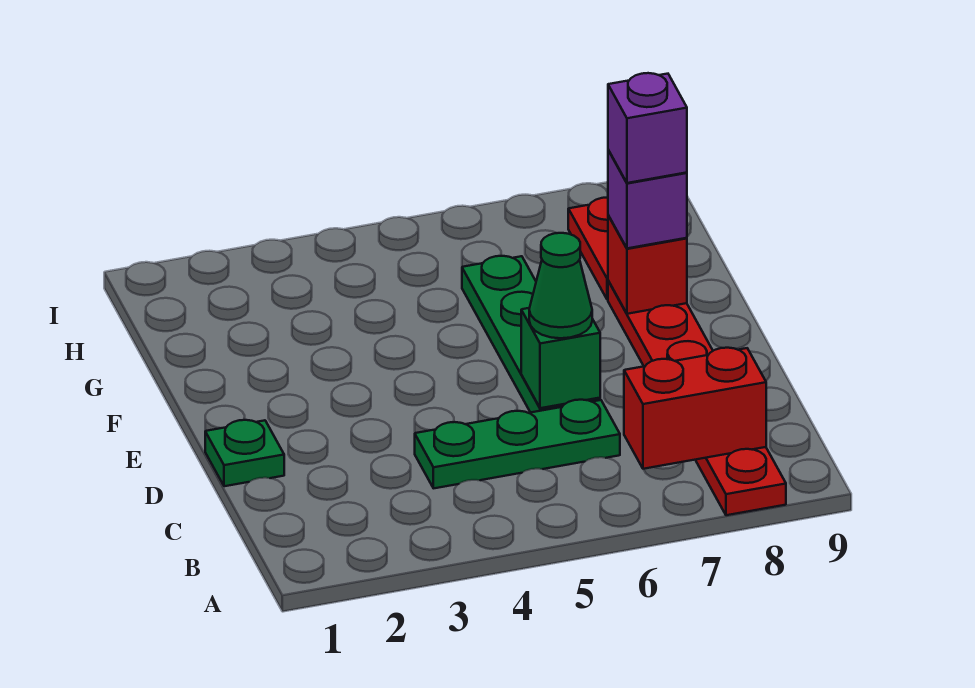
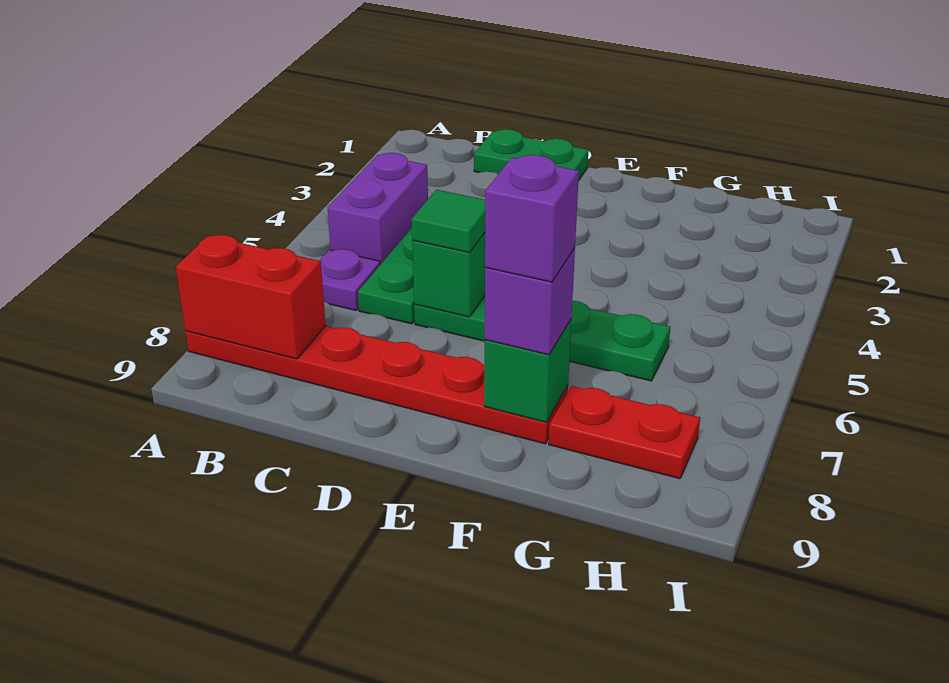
none -> purple brick B4:B5 level 1
none -> purple plate B6 level 1
red brick B7:B8 level 2 -> red brick A8:B8 level 2
green plate D1 level 1 -> green plate C1:D1 level 1
green cone D6 level 3 -> green tile D6 level 3
red brick F8 level 2 -> green brick F8 level 2

